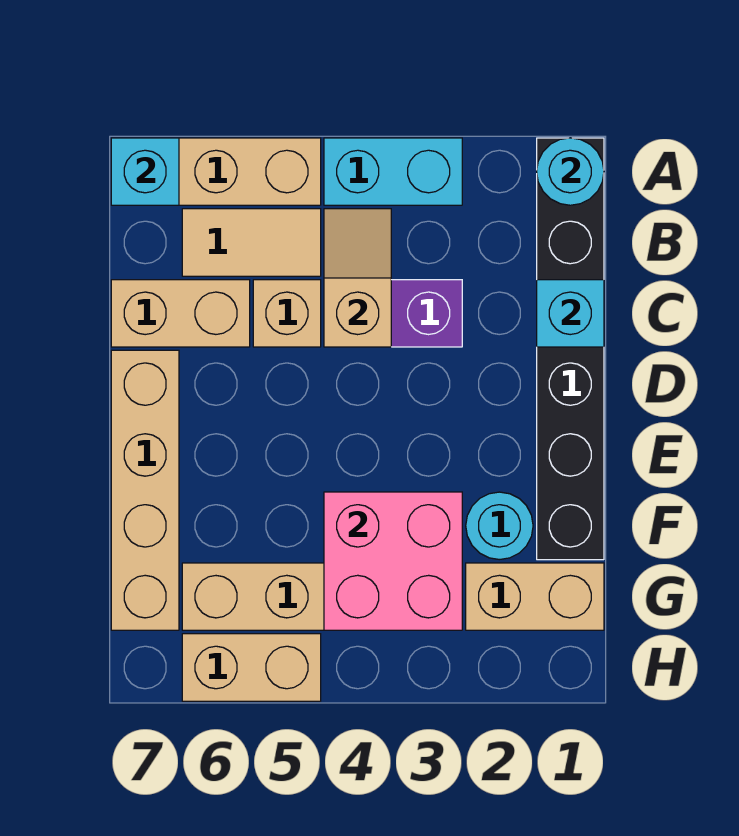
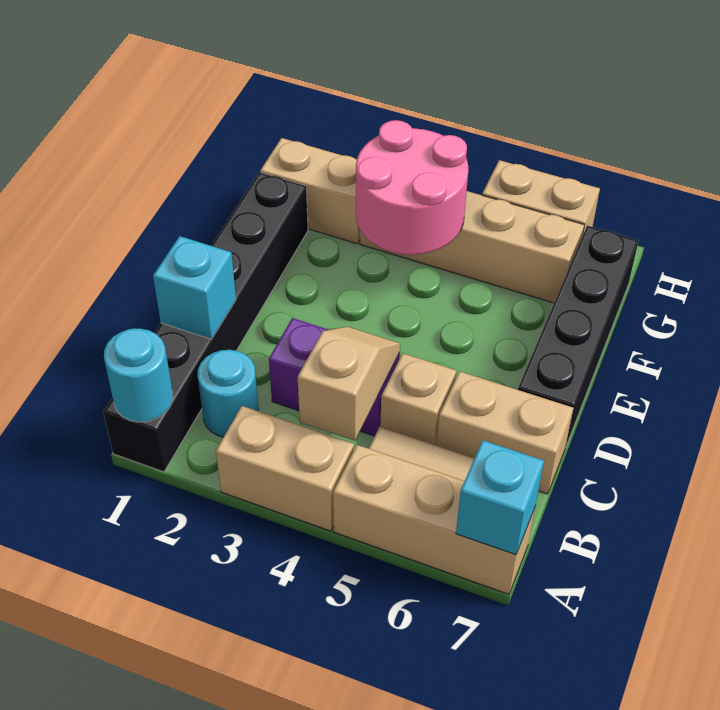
cyan brick A3:A4 level 1 -> tan brick A3:A4 level 1
tan slope B4:C4 level 2 top C -> tan slope B4:C4 level 2 top B
tan brick D7:G7 level 1 -> black brick D7:G7 level 1
cyan round brick F2 level 1 -> cyan round brick B2 level 1
pink brick F3:G4 level 2 -> pink round brick F3:G4 level 2

